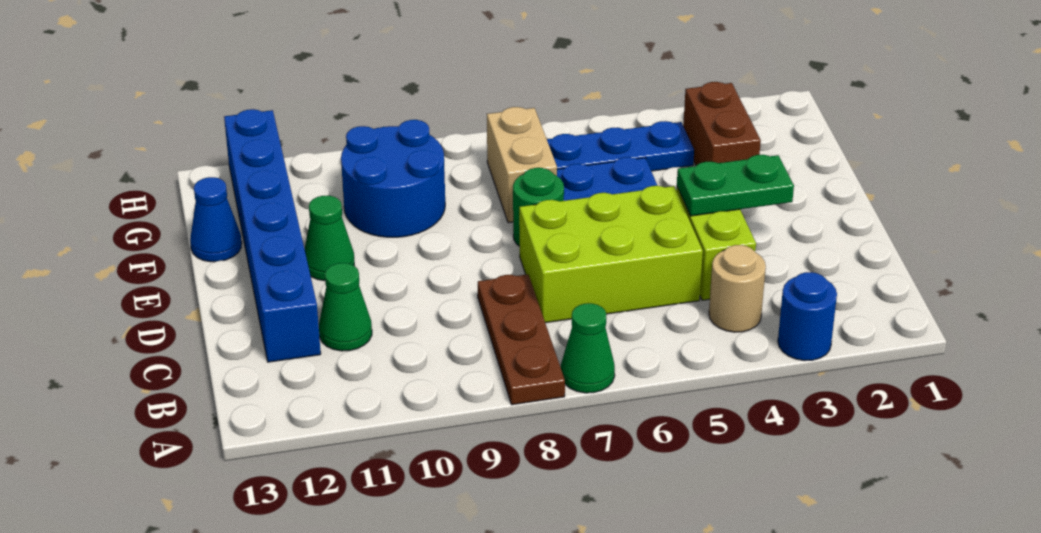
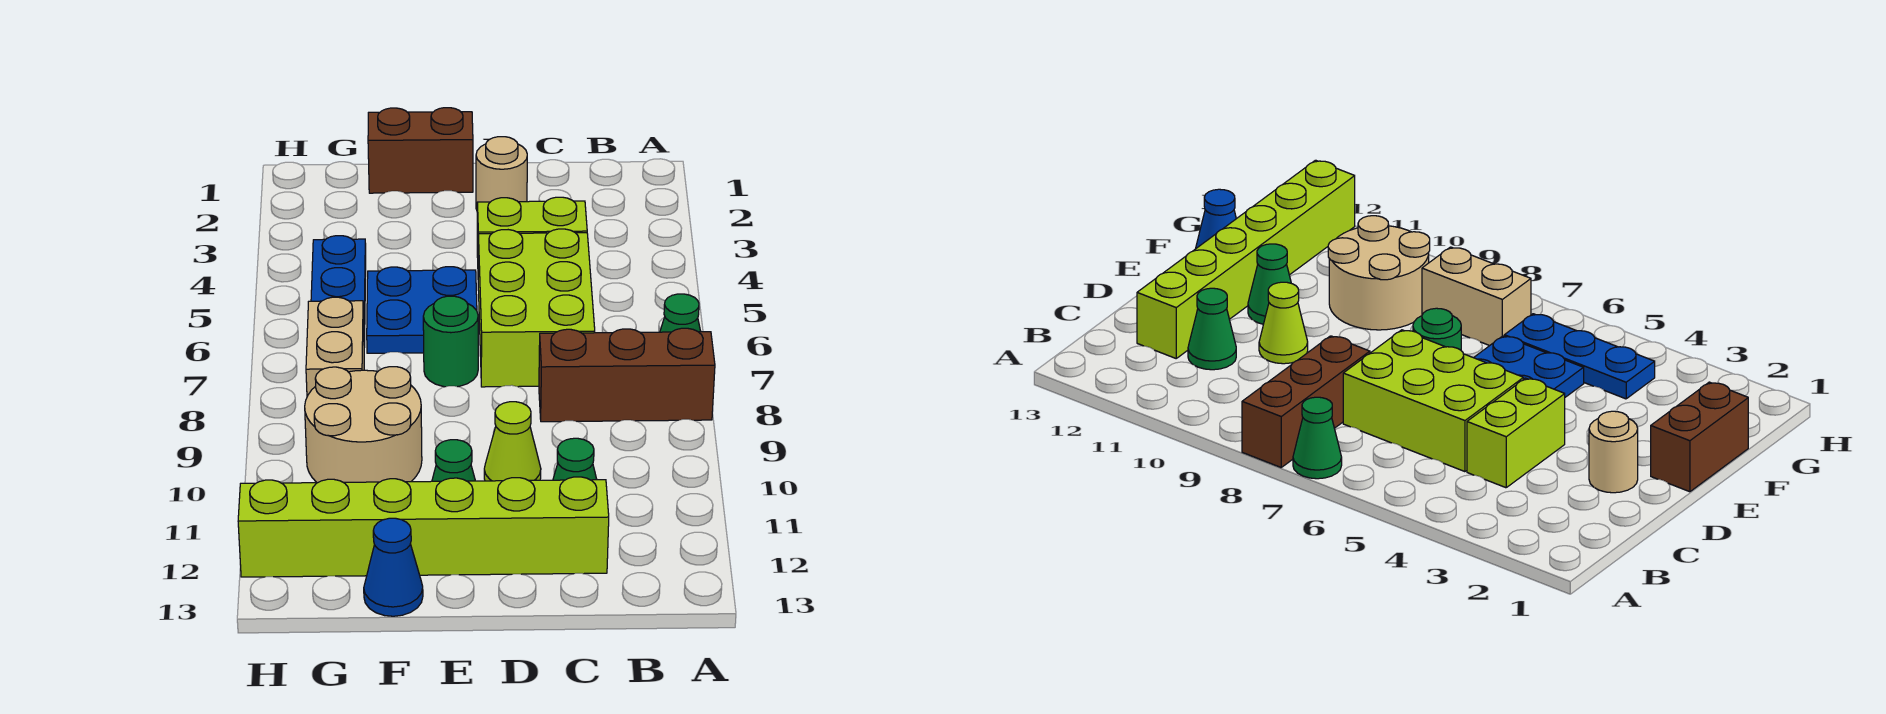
blue round brick A3 level 1 -> none
brown plate A8:C8 level 1 -> brown brick A8:C8 level 1
tan round brick B4 level 1 -> tan round brick D2 level 1
blue brick C12:H12 level 1 -> lime brick C12:H12 level 1
green plate D3:D4 level 2 -> none
none -> lime cone D10 level 1
brown brick F3:G3 level 1 -> brown brick E1:F1 level 1
tan brick F7:G7 level 1 -> tan brick G7:G8 level 1
blue round brick F9:G10 level 1 -> tan round brick F9:G10 level 1

